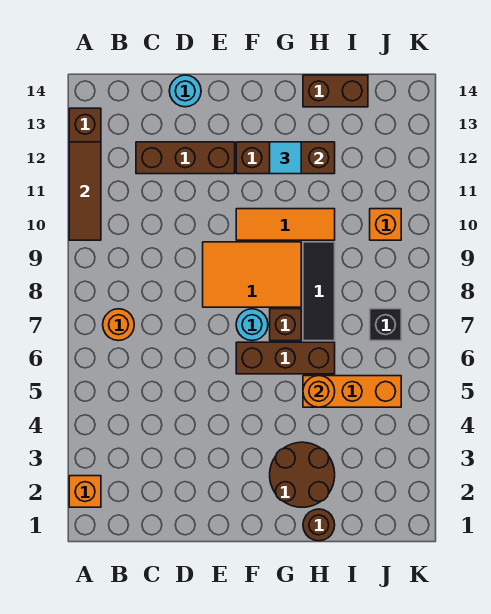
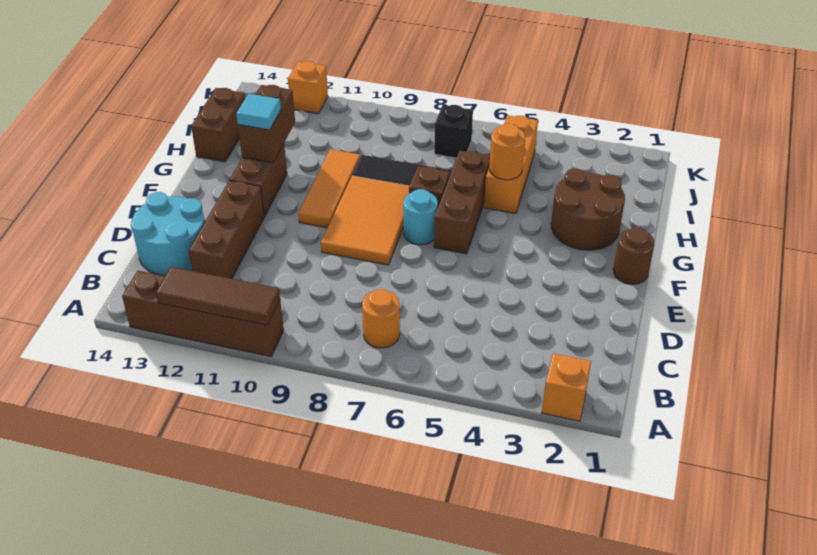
cyan round brick D14 level 1 -> cyan round brick C13:D14 level 1
brown round brick H1 level 1 -> brown round brick F1 level 1
orange brick J10 level 1 -> orange brick K12 level 1

